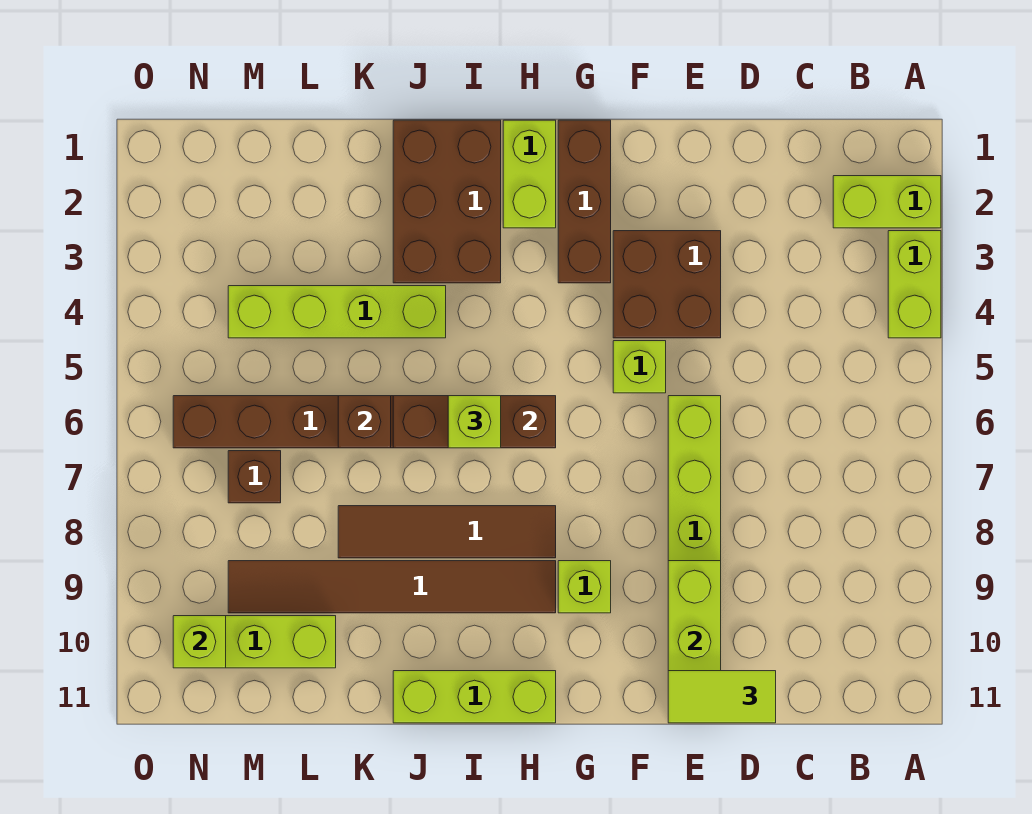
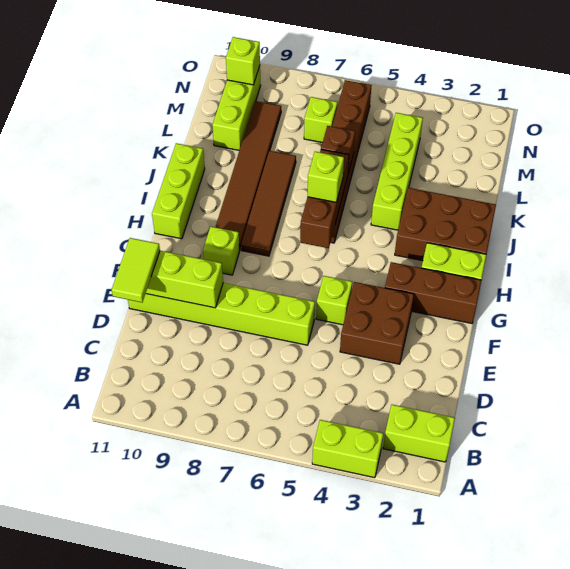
lime brick A2:B2 level 1 -> lime brick B1:B2 level 1
brown brick M7 level 1 -> lime brick M7 level 1

